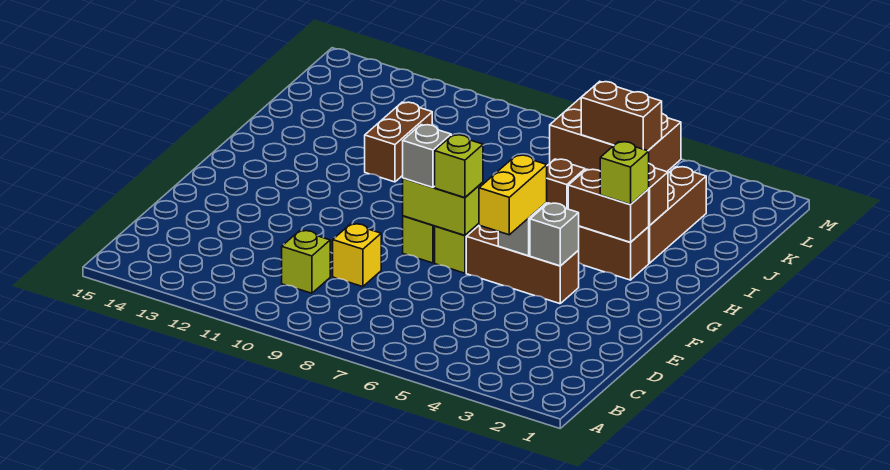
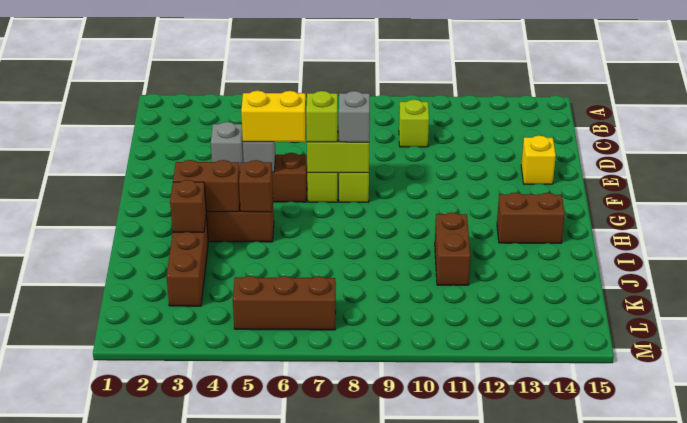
yellow brick D9 level 1 -> yellow brick E14 level 1
yellow brick E5:F5 level 3 -> yellow brick F5:F6 level 3
lime brick H3 level 3 -> none
brown brick L5:M7 level 1 -> brown brick L5:L7 level 1
brown brick L5:L6 level 2 -> brown brick H13:H14 level 1

